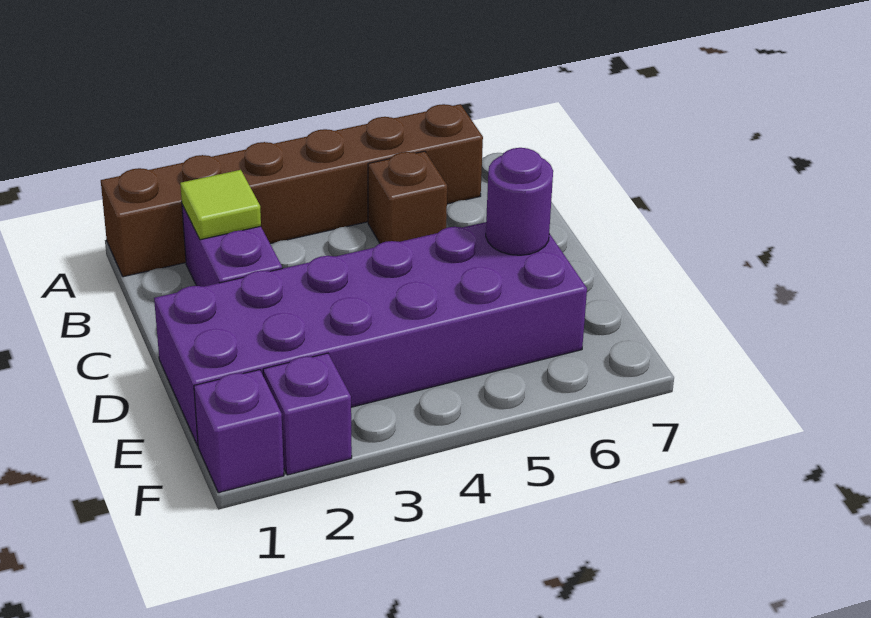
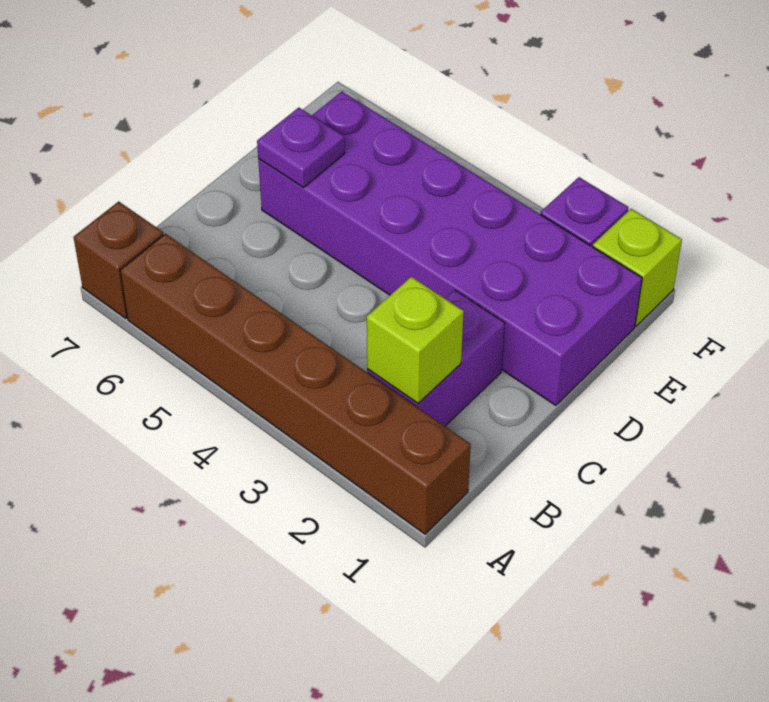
lime tile B2 level 2 -> lime brick B2 level 2
brown brick B5 level 1 -> brown brick A7 level 1
purple round brick D6 level 2 -> purple plate D6 level 2
purple brick F1 level 1 -> lime brick F1 level 1

